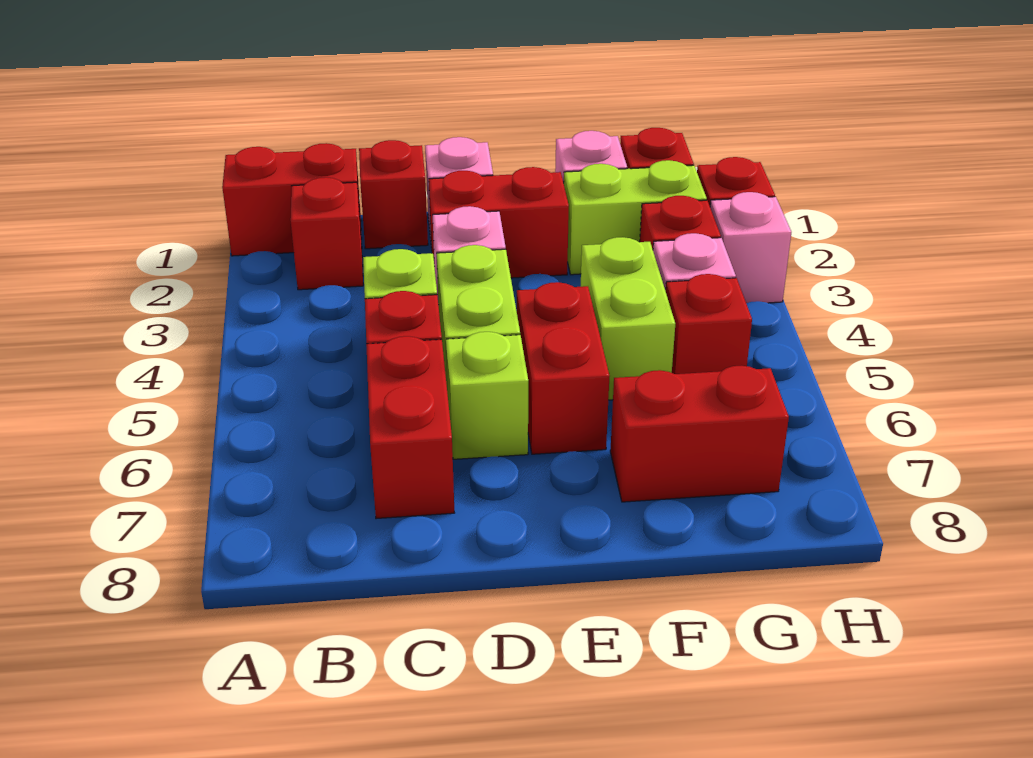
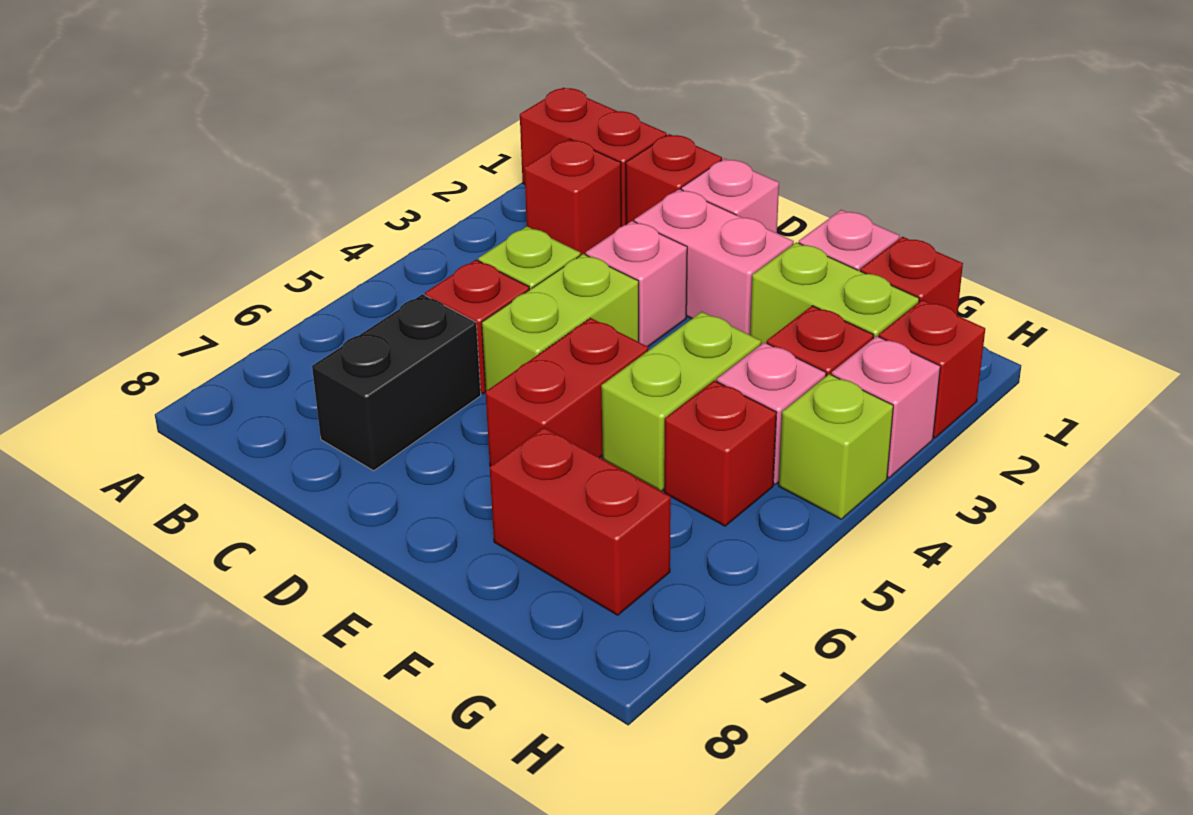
red brick C6:C7 level 1 -> black brick C6:C7 level 1
red brick D2:E2 level 1 -> pink brick D2:E2 level 1
lime brick D6 level 1 -> lime brick H4 level 1

